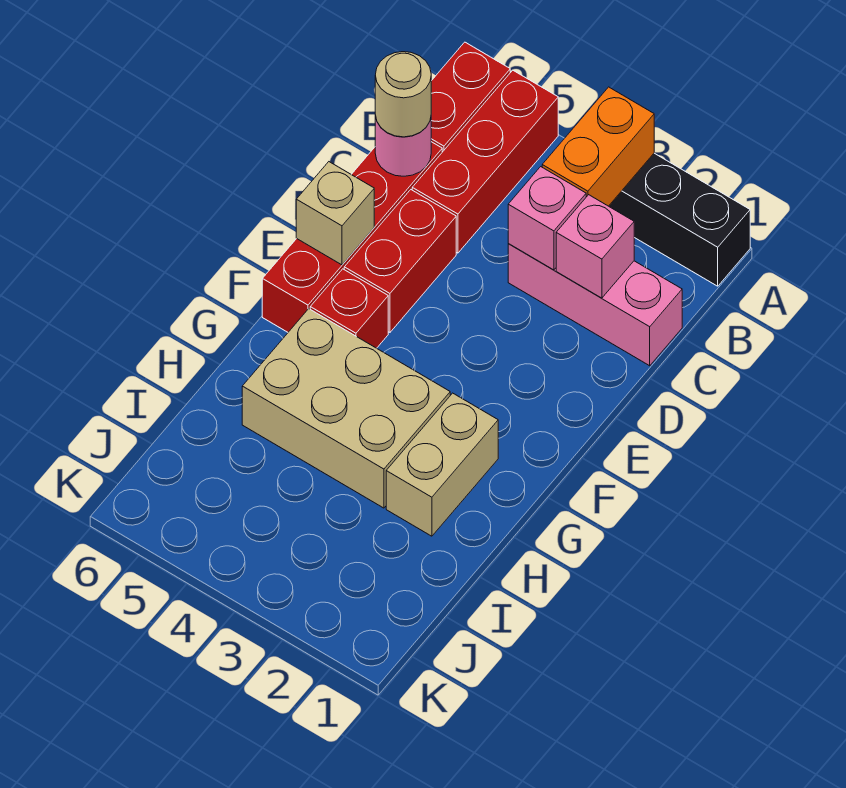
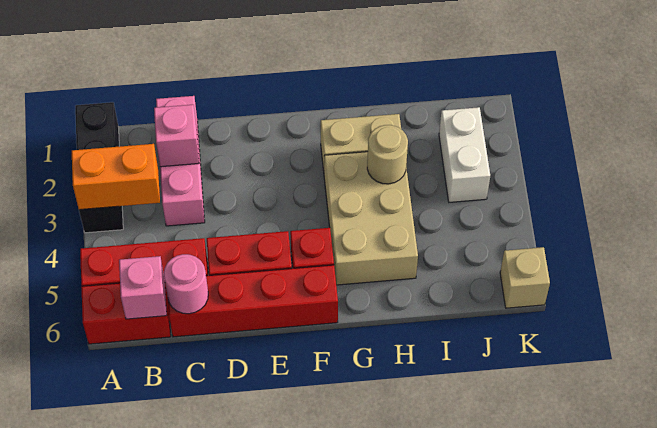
pink brick C3 level 2 -> pink brick B6 level 2
tan round brick C6 level 3 -> tan round brick H3 level 2
tan brick E6 level 2 -> tan brick K6 level 1
none -> white brick J2:J3 level 1

